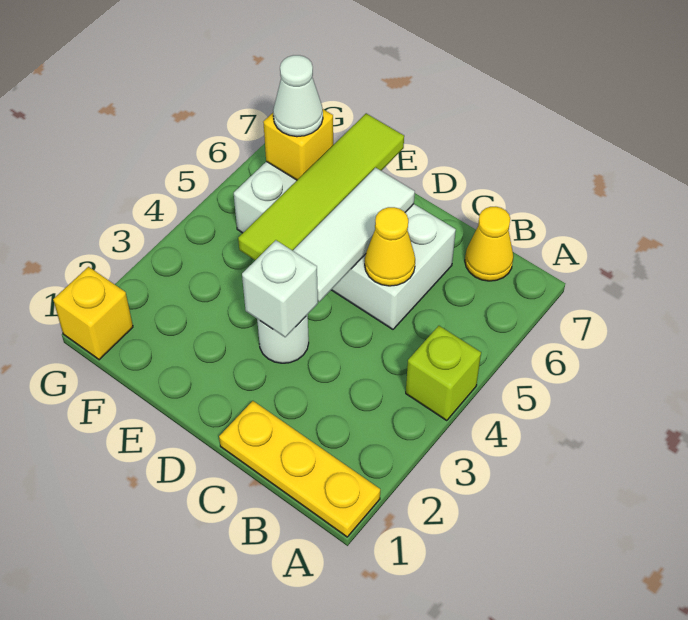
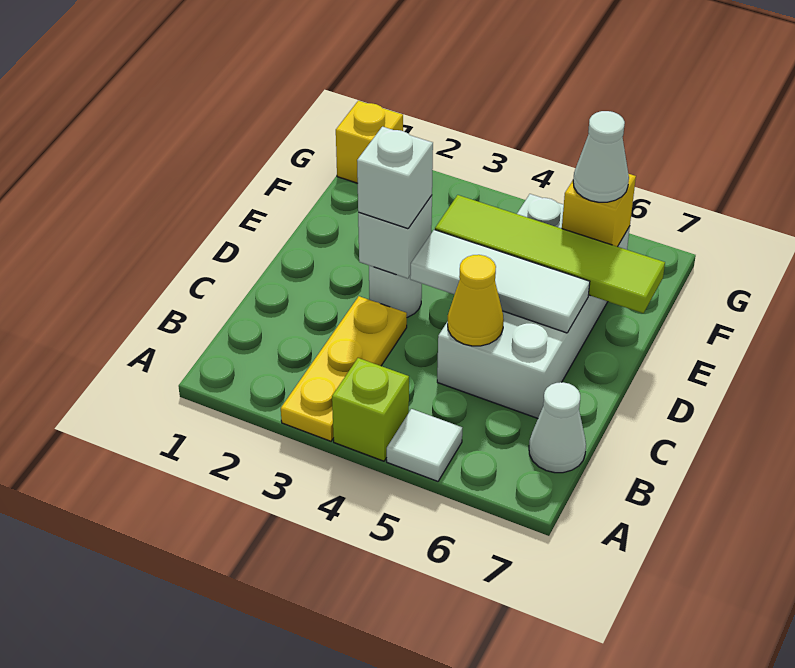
yellow plate A1:C1 level 1 -> yellow plate A3:C3 level 1
none -> white tile A5 level 1
yellow cone B7 level 1 -> white cone B7 level 1
none -> white brick D3 level 3

